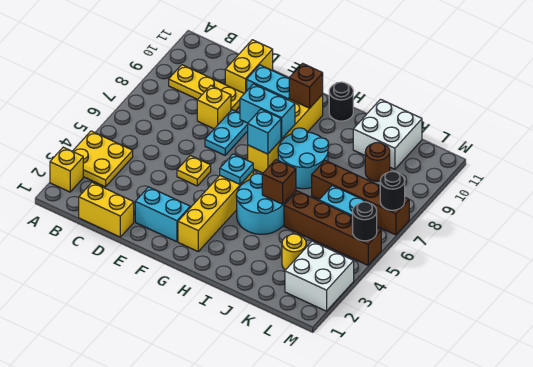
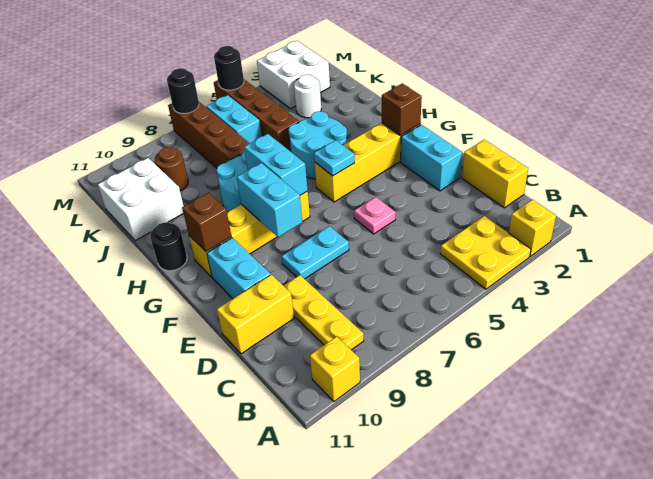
yellow brick D8 level 1 -> yellow brick A10 level 1
yellow plate E5 level 1 -> pink plate E5 level 1
cyan brick G7 level 2 -> cyan brick G7:H7 level 2
brown brick I5 level 2 -> brown brick G2 level 2
yellow round brick K3 level 1 -> white round brick K3 level 1

